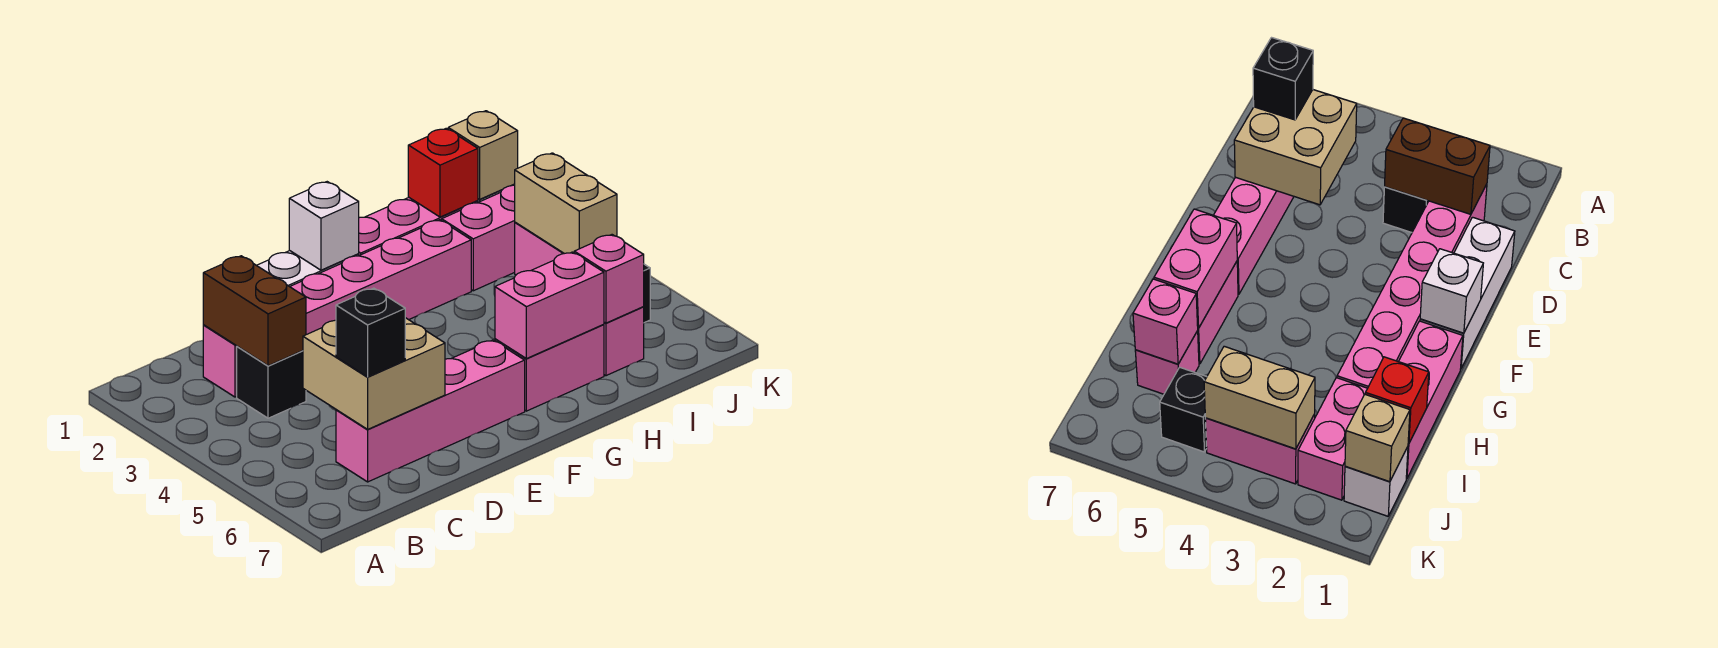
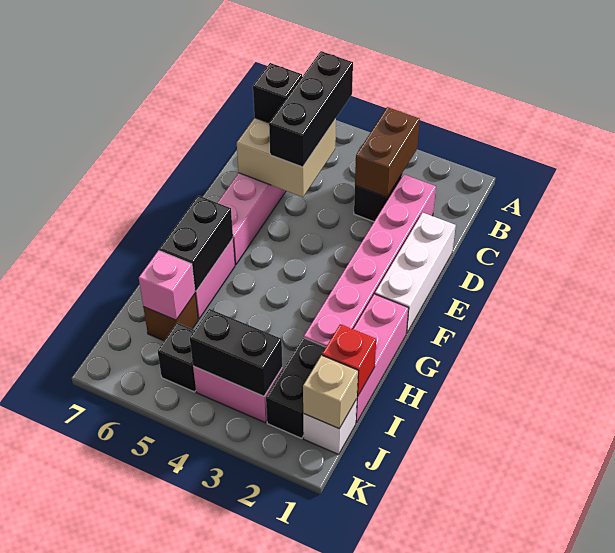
none -> black brick B5:D5 level 3
brown brick C2:C3 level 2 -> brown brick B3:C3 level 2
white brick F1 level 2 -> none
pink brick G6:H6 level 2 -> black brick G6:H6 level 2
pink brick I2:J2 level 1 -> black brick I2:J2 level 1
pink brick I6 level 1 -> brown brick I6 level 1
tan brick J3:J4 level 2 -> black brick J3:J4 level 2

